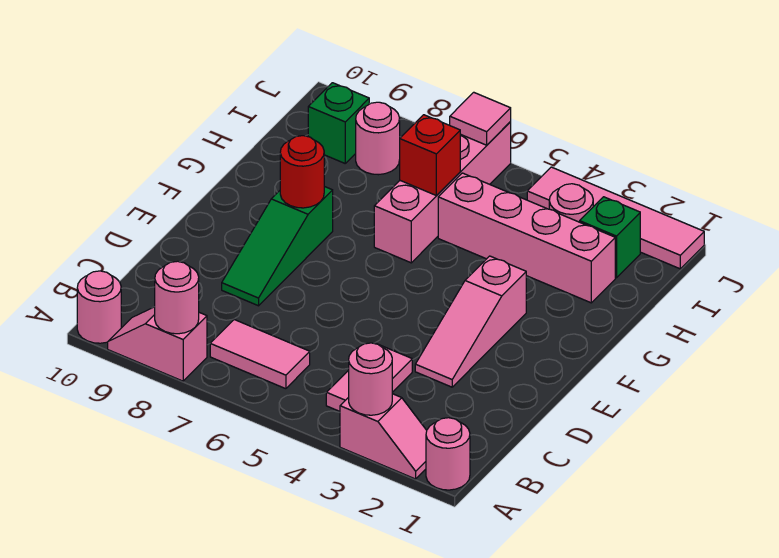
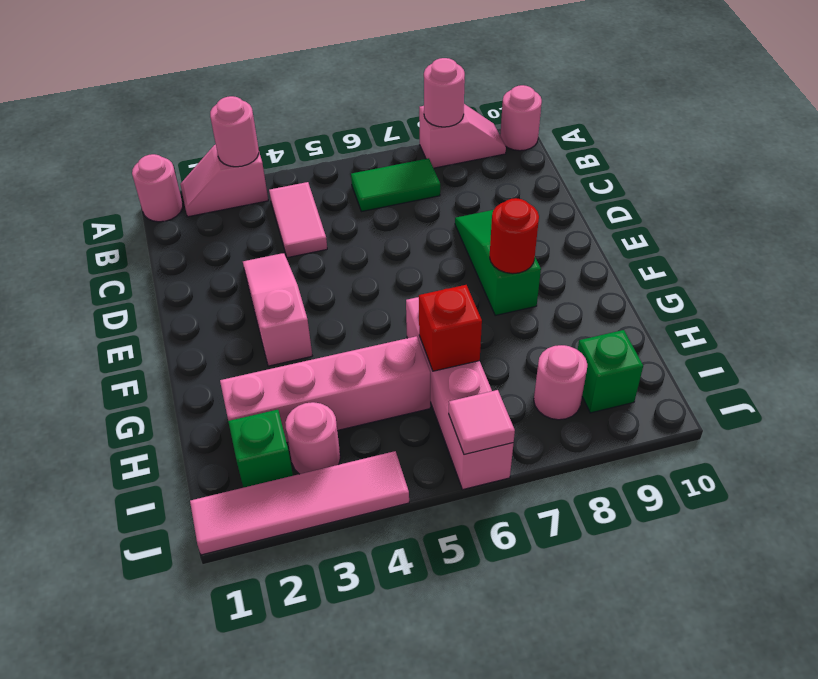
pink tile B6:B7 level 1 -> green tile B6:B7 level 1

